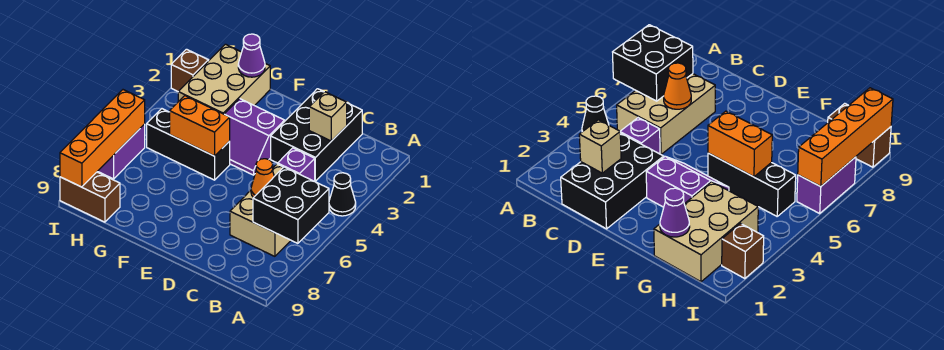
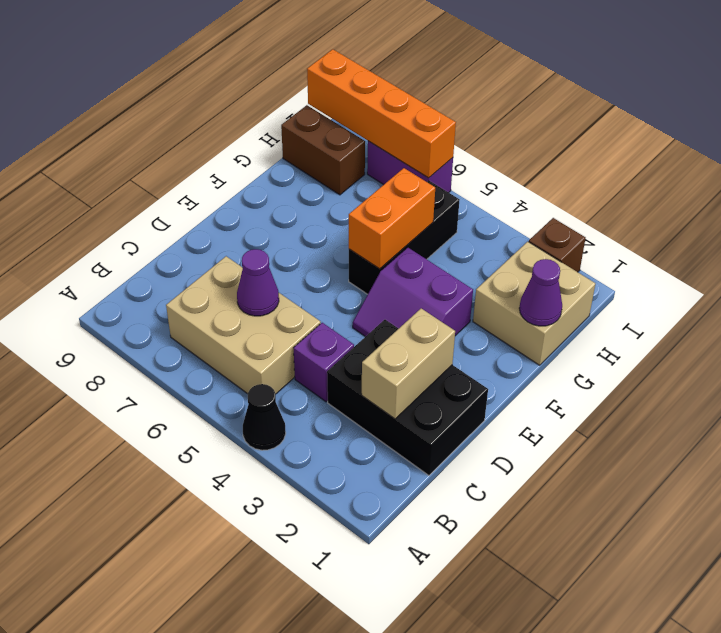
black brick A6:B7 level 2 -> none
tan brick C2 level 2 -> tan brick C2:D2 level 2
orange cone C6 level 2 -> purple cone C6 level 2
purple slope E3:F4 level 1 top 3 -> purple slope E3:F4 level 1 top F
tan brick G1:H3 level 1 -> tan brick G1:H2 level 1
brown brick H9:I9 level 1 -> brown brick H8:H9 level 1

